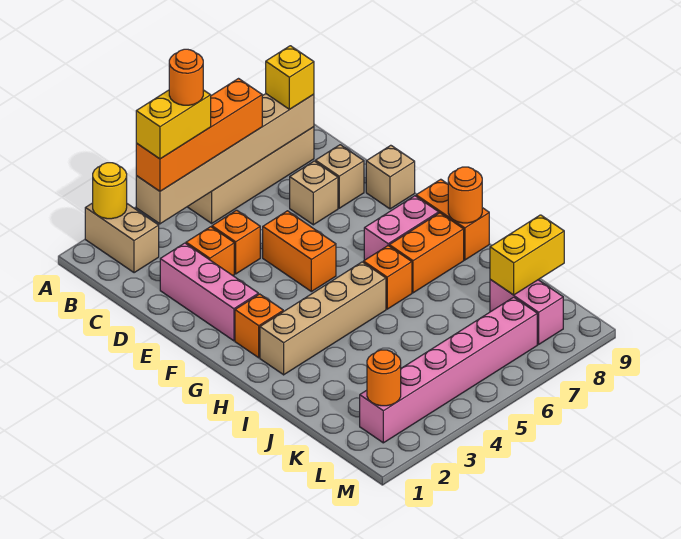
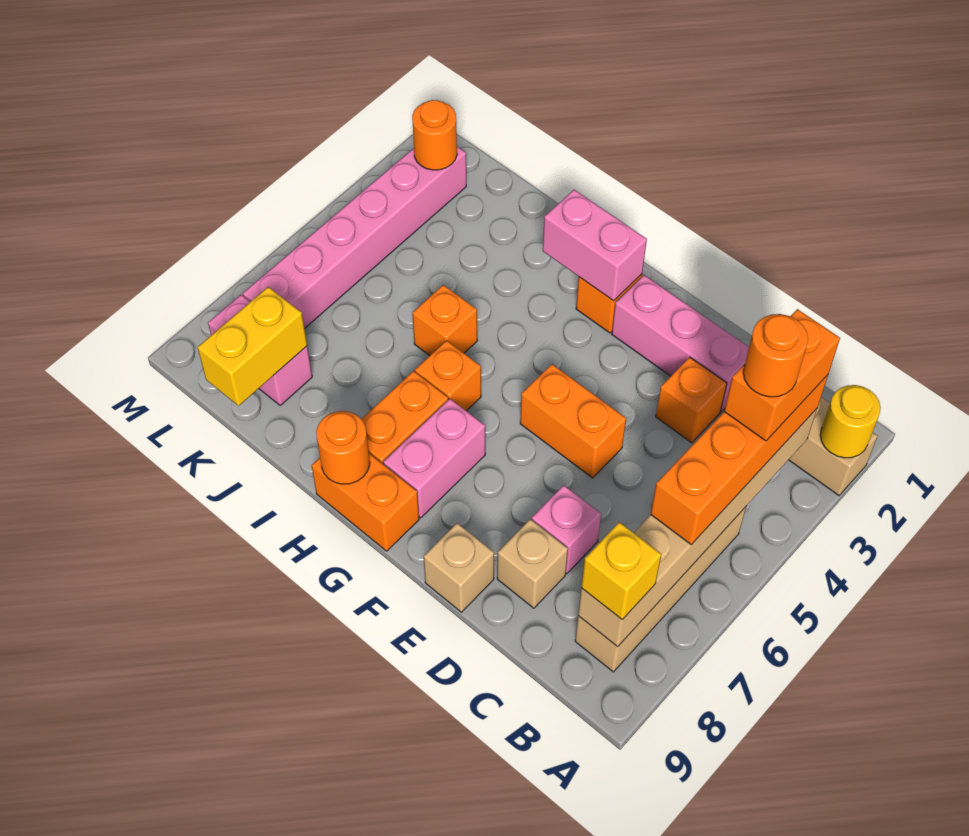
yellow brick B3:B4 level 4 -> orange brick B3:B4 level 4
orange brick D4 level 1 -> orange brick I5 level 1
tan brick D7 level 1 -> pink brick D7 level 1
none -> pink brick G2:H2 level 2
tan brick H2:H5 level 1 -> none

